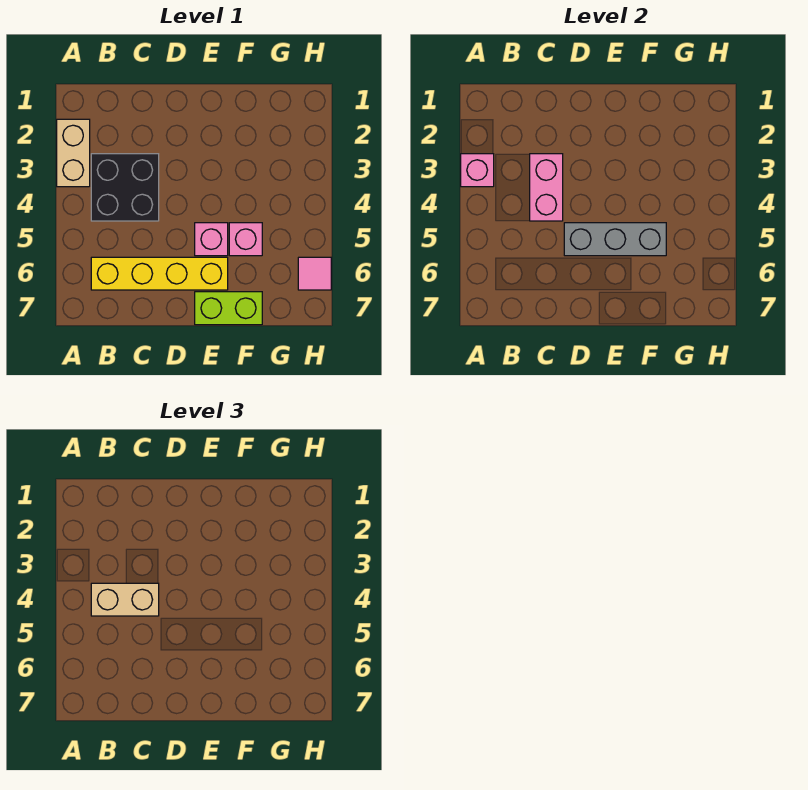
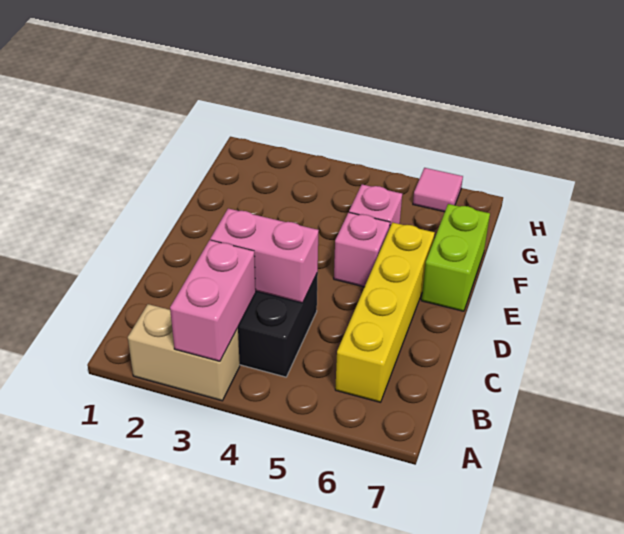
pink brick A3 level 2 -> pink brick A3:B3 level 2
tan brick B4:C4 level 3 -> none
grey brick D5:F5 level 2 -> none

